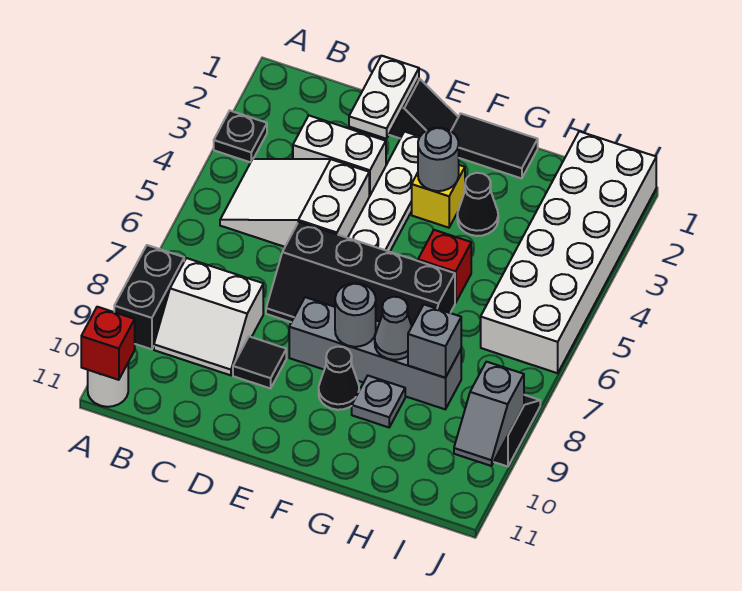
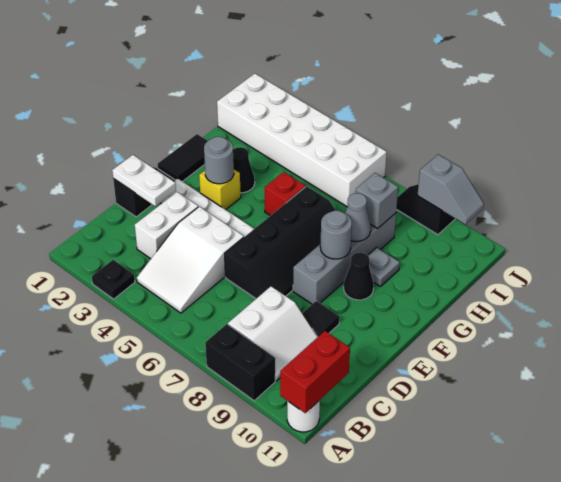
red brick A11 level 2 -> red brick A11:B11 level 2

